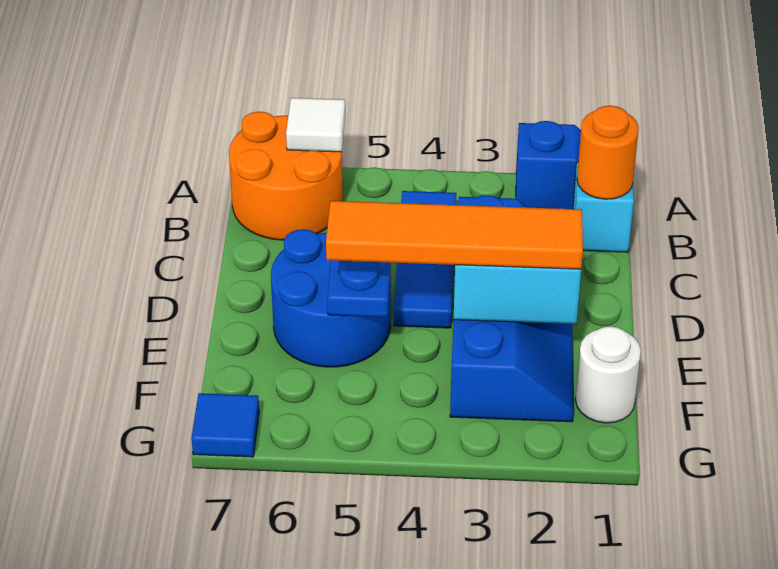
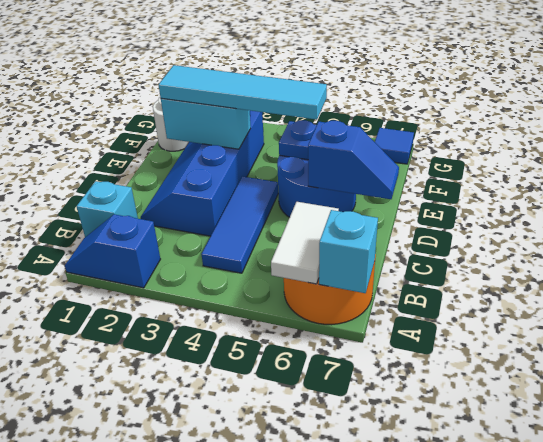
white tile A6 level 2 -> white tile A6:B6 level 2
none -> cyan brick A7 level 2
orange round brick B1 level 2 -> none
none -> blue slope D6:D7 level 2 top 6
orange tile E2:E5 level 3 -> cyan tile E2:E5 level 3

